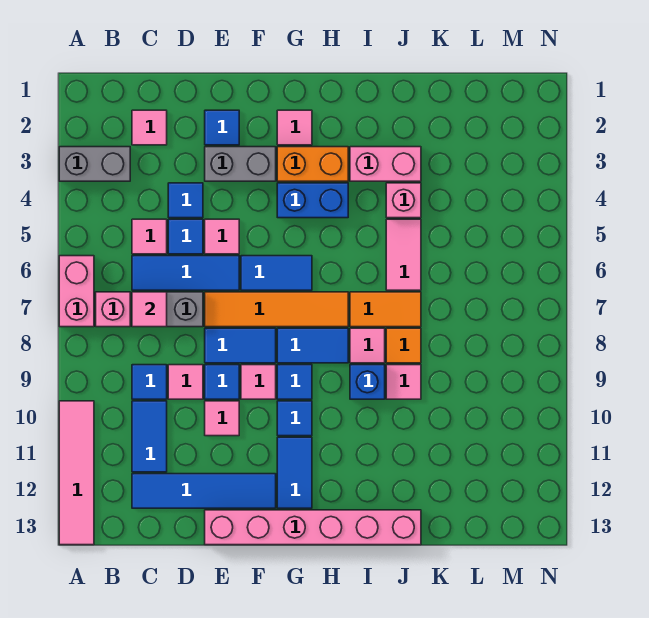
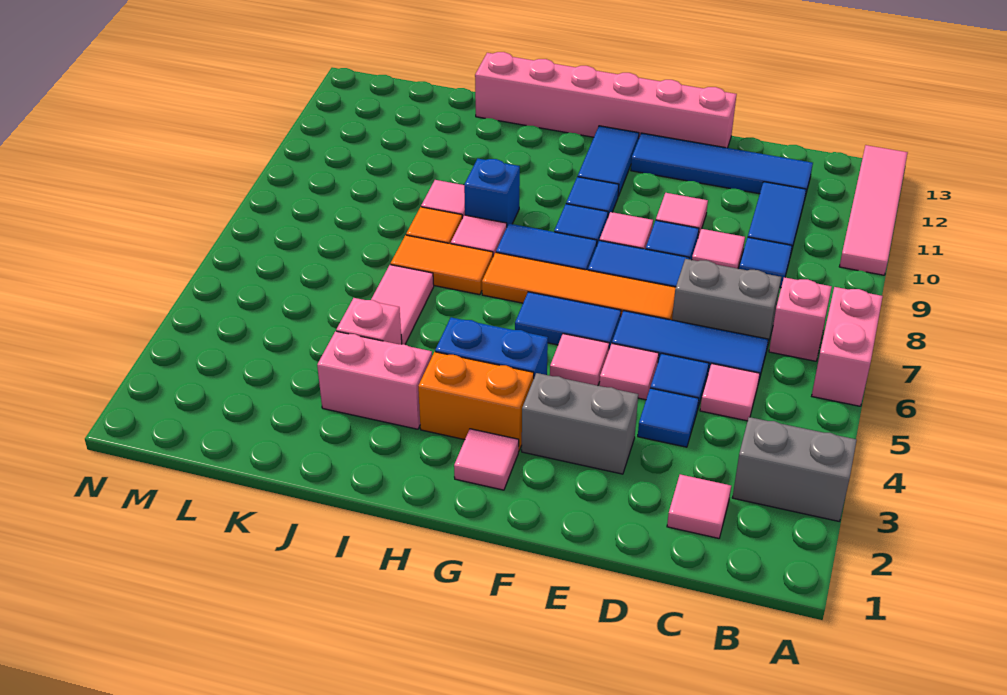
pink tile C7 level 2 -> pink tile F5 level 1
blue tile E2 level 1 -> none

